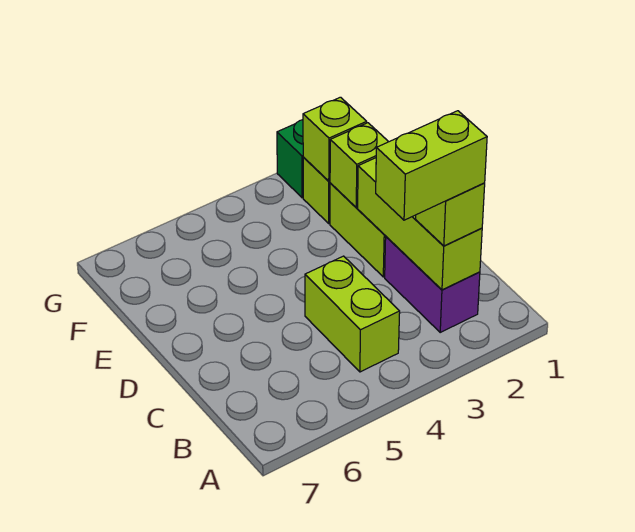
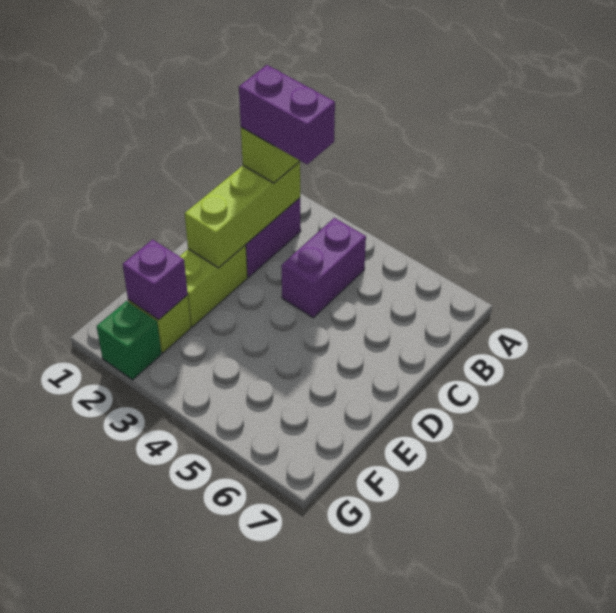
lime brick B2:B3 level 4 -> purple brick B2:B3 level 4
lime brick B4:C4 level 1 -> purple brick B4:C4 level 1
lime brick E2 level 2 -> none
lime brick F2 level 2 -> purple brick F2 level 2

